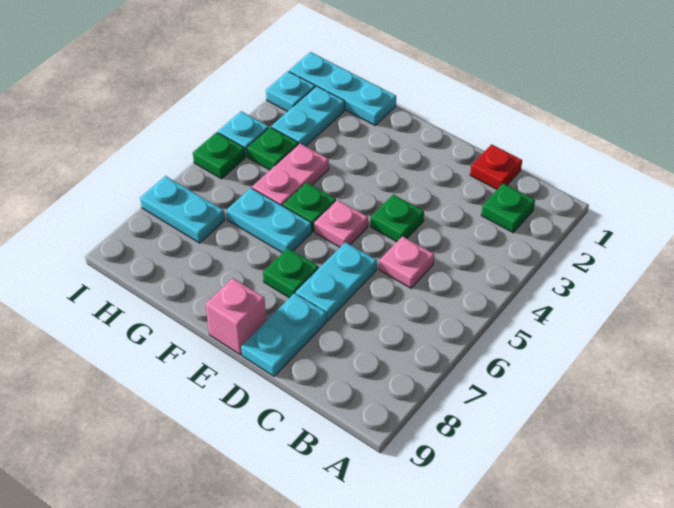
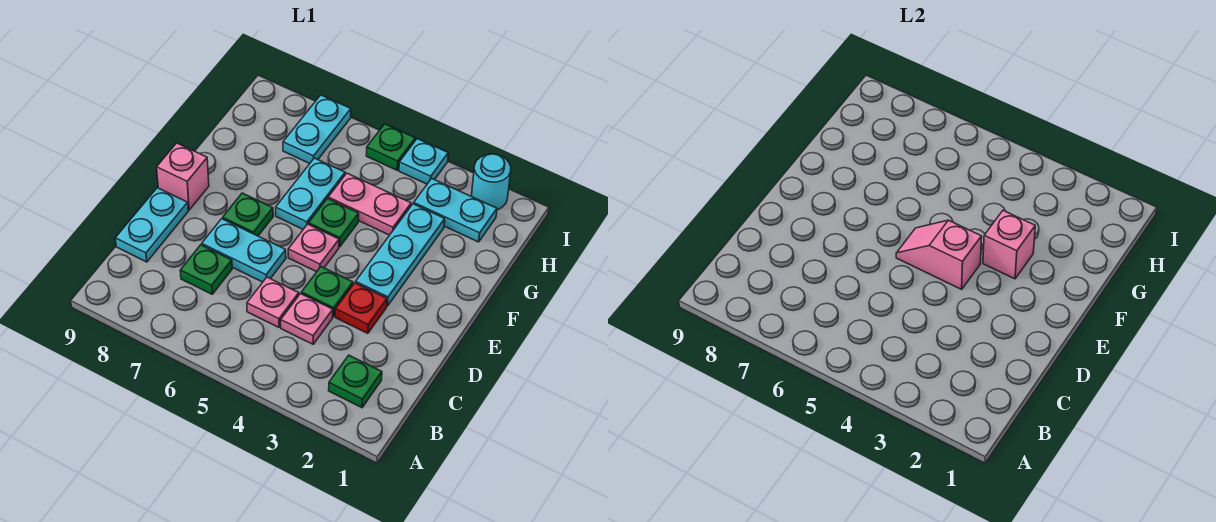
red plate C1 level 1 -> red plate D3 level 1
none -> pink plate C4 level 1
cyan plate D8:D9 level 1 -> cyan plate C9:D9 level 1
none -> pink slope E4:E5 level 2 top 4
none -> pink brick F3 level 2
cyan plate G1:I1 level 1 -> cyan plate E3:G3 level 1
green plate H4 level 1 -> green plate C7 level 1
cyan plate I2 level 1 -> cyan round brick I2 level 1

